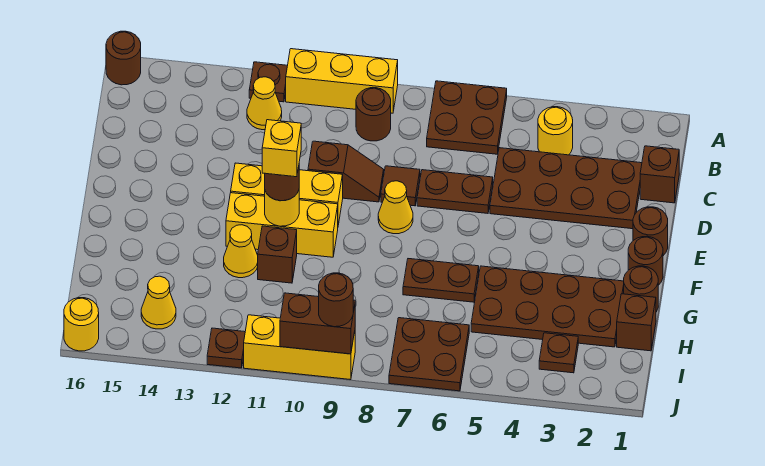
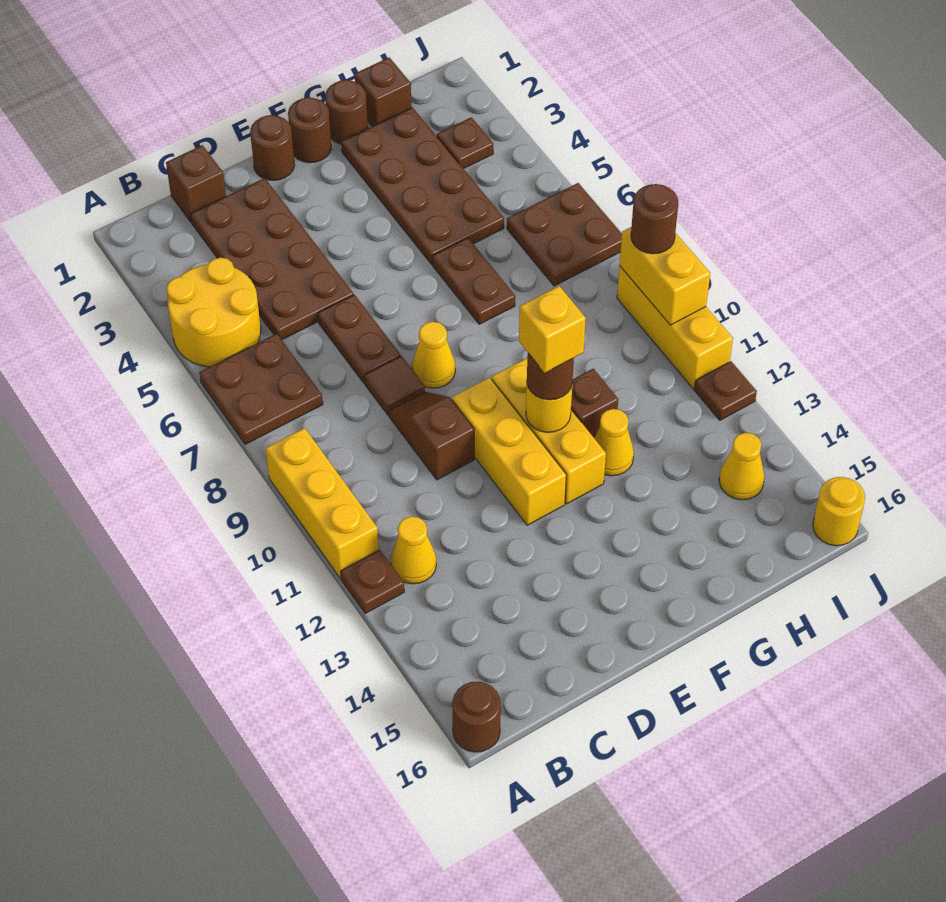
yellow round brick B4 level 1 -> yellow round brick A4:B5 level 1
brown round brick B9 level 1 -> none
brown brick J9:J10 level 2 -> yellow brick J9:J10 level 2

